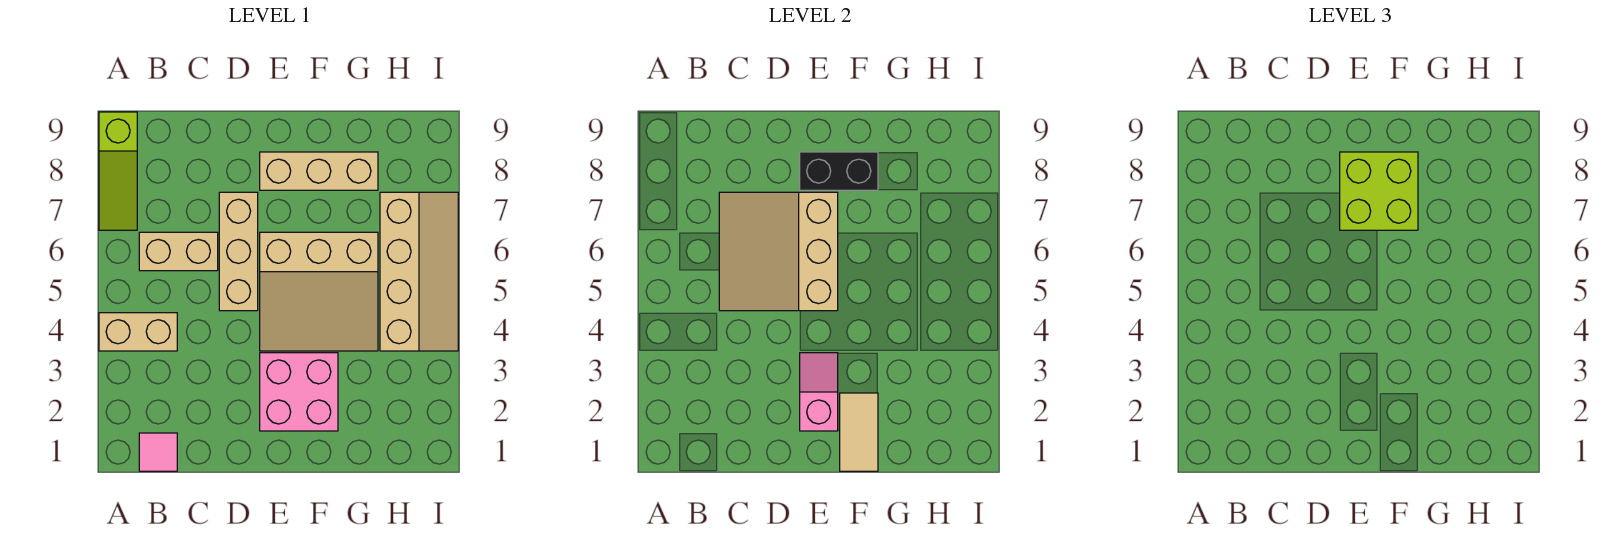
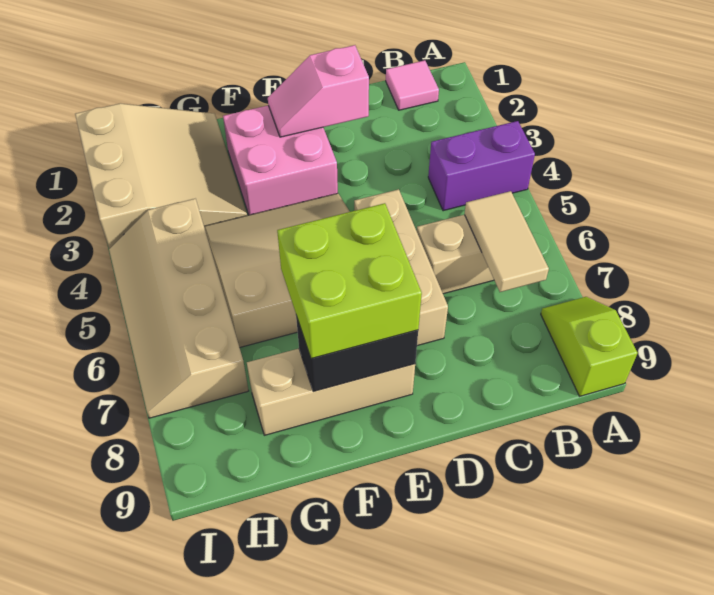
tan brick A4:B4 level 1 -> purple brick A4:B4 level 1
lime slope A7:A9 level 1 top 9 -> lime slope A8:A9 level 1 top 9
tan slope C5:E7 level 2 top E -> tan slope G1:I3 level 1 top I
pink slope E2:E3 level 2 top 2 -> pink slope D2:E2 level 2 top D
tan tile F1:F2 level 2 -> tan tile B6:B7 level 2

